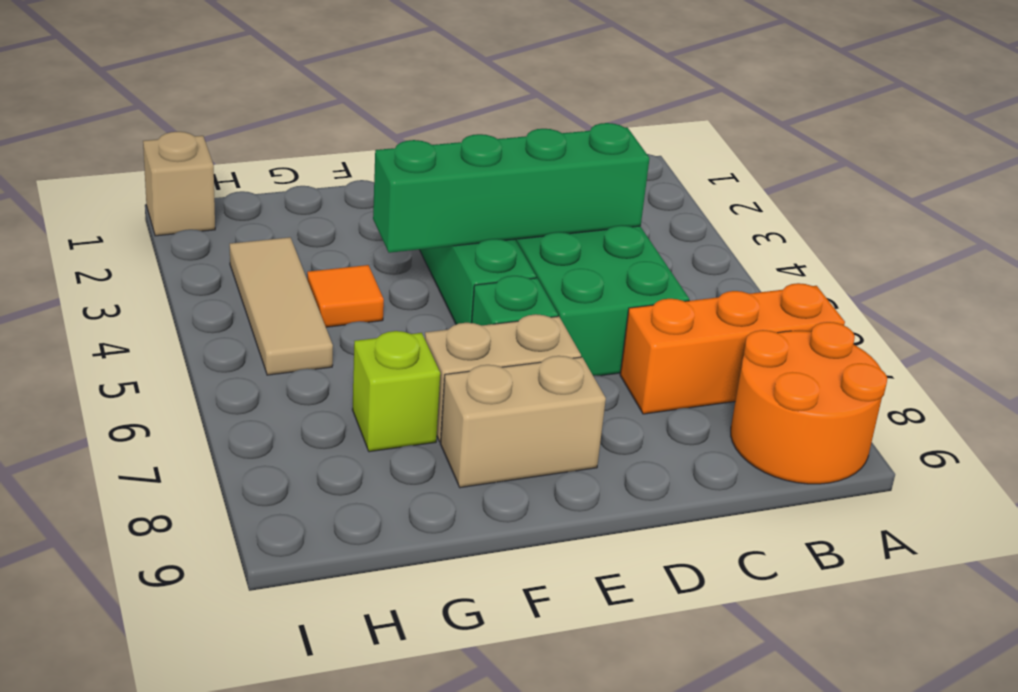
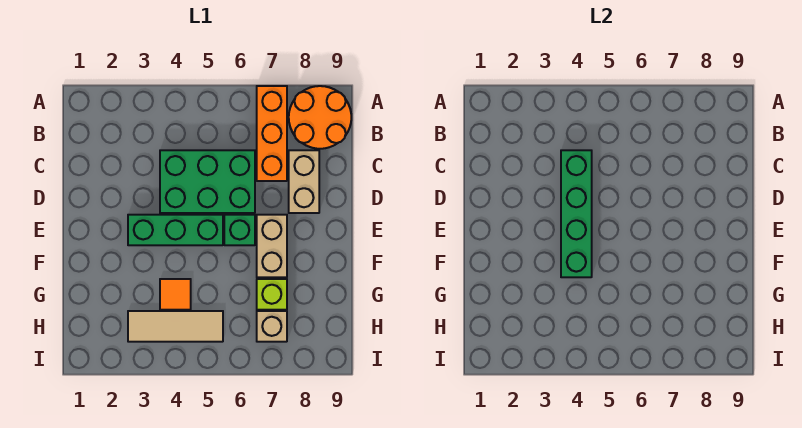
tan brick E8:F8 level 1 -> tan brick C8:D8 level 1
tan brick I1 level 1 -> tan brick H7 level 1

